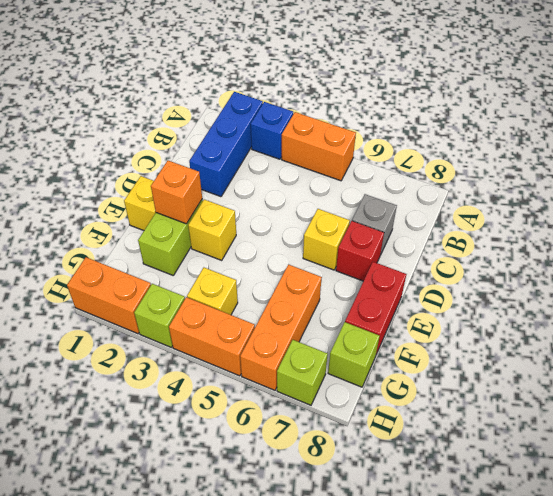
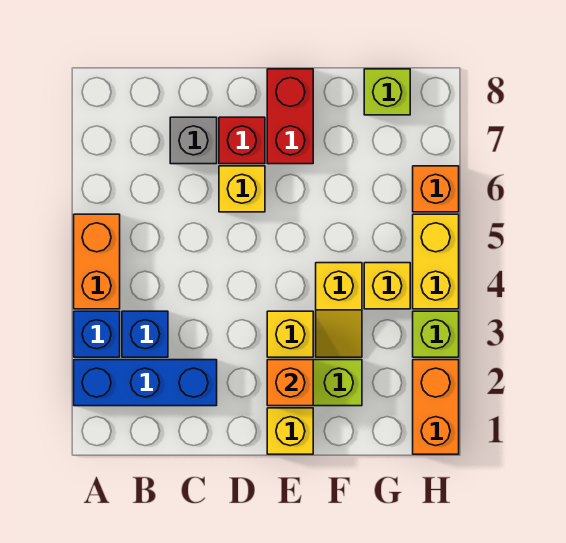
none -> blue brick B3 level 1
red brick E8:F8 level 1 -> red brick E7:E8 level 1
none -> yellow slope F3:F4 level 1 top 4
orange brick F6:H6 level 1 -> orange brick H6 level 1
orange brick H4:H5 level 1 -> yellow brick H4:H5 level 1
lime brick H7 level 1 -> none

